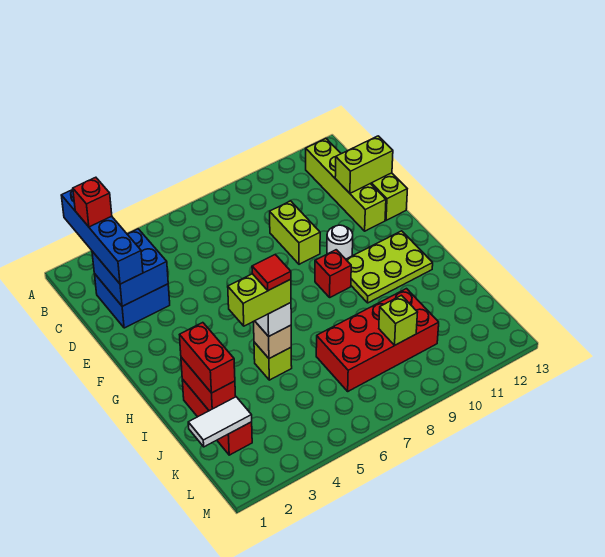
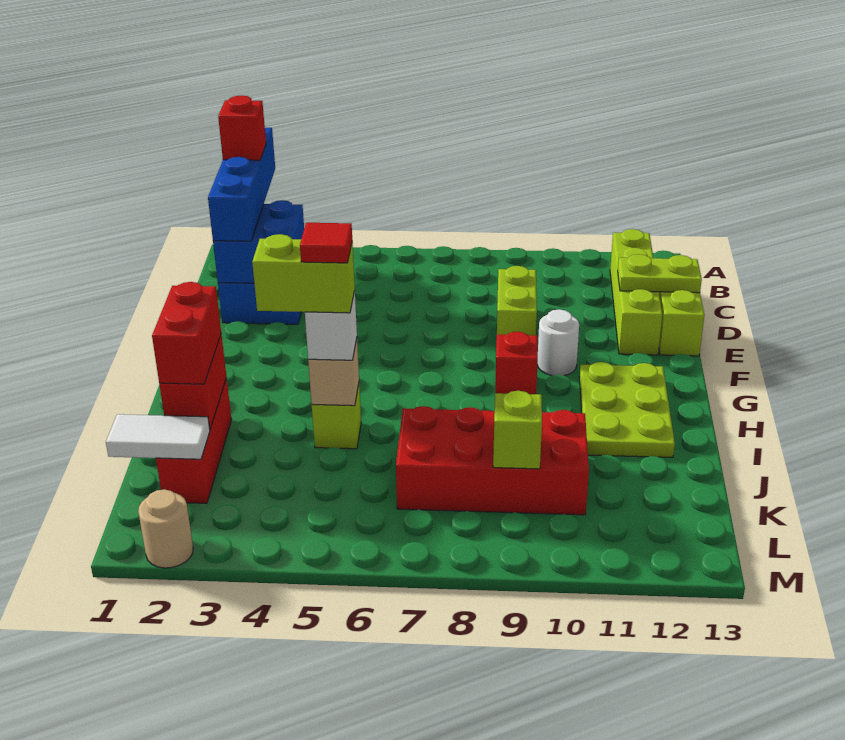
lime brick D12:D13 level 2 -> lime plate D12:D13 level 2
lime plate G10:H12 level 1 -> lime plate G11:I12 level 1
none -> tan round brick M2 level 1

